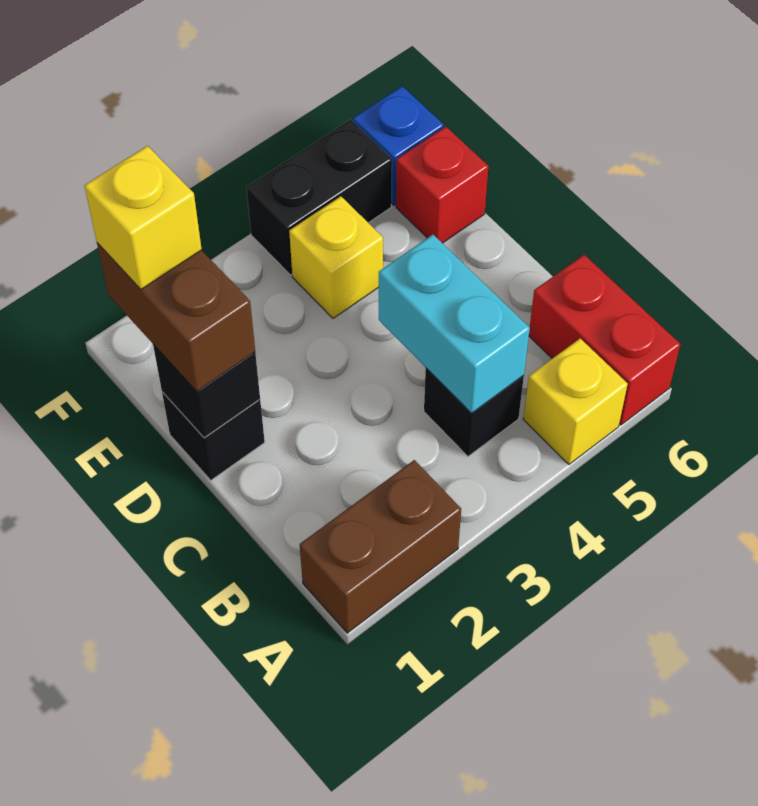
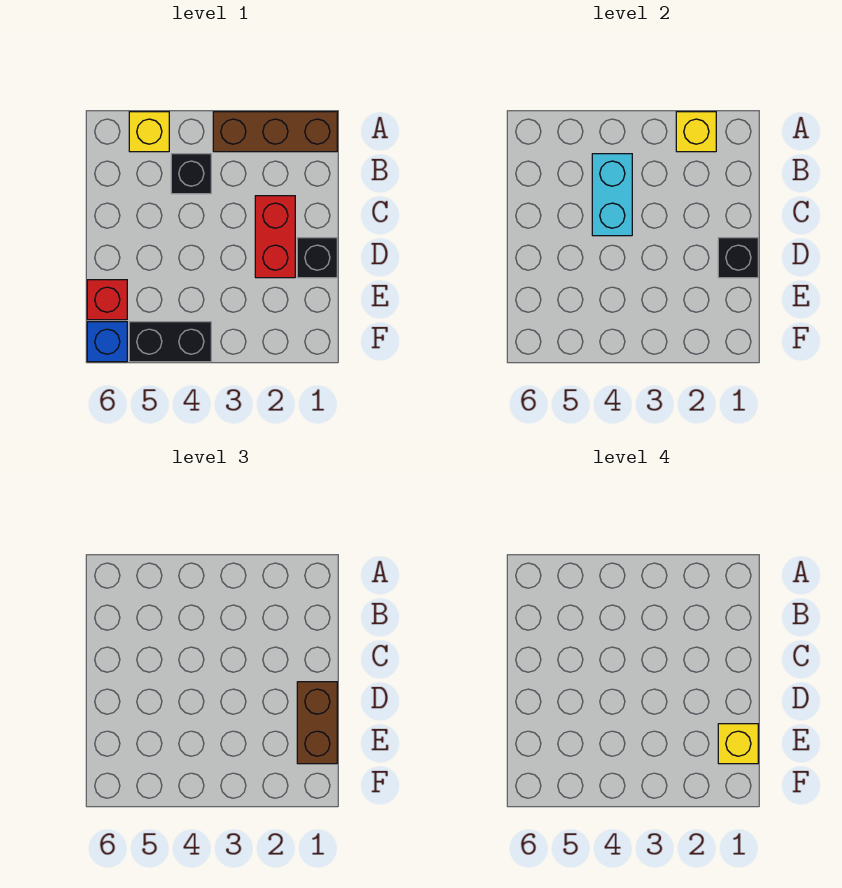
brown brick A1:A2 level 1 -> brown brick A1:A3 level 1
red brick A6:B6 level 1 -> red brick C2:D2 level 1
yellow brick E4 level 1 -> yellow brick A2 level 2

